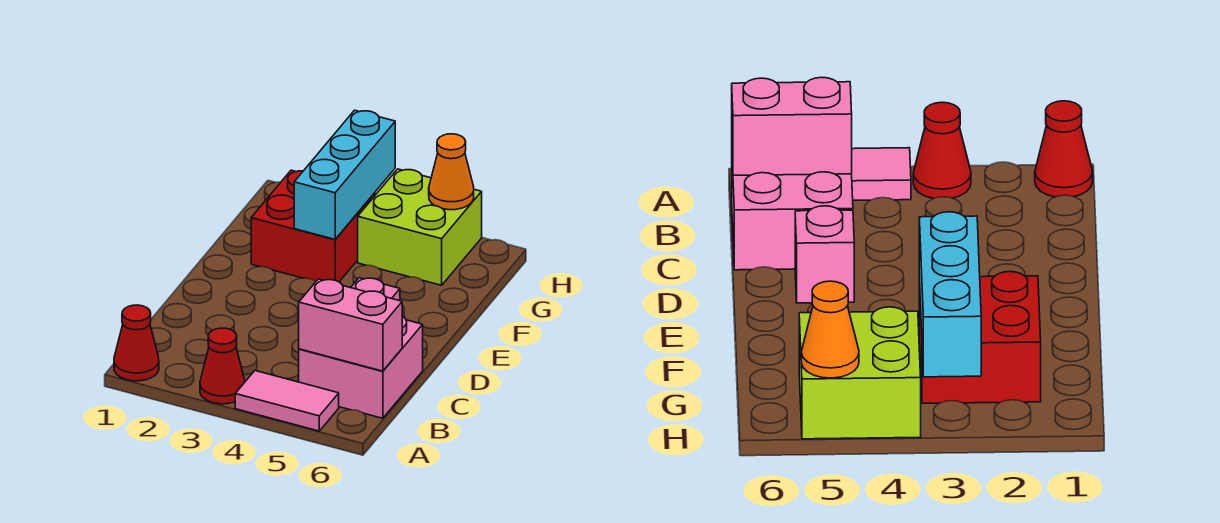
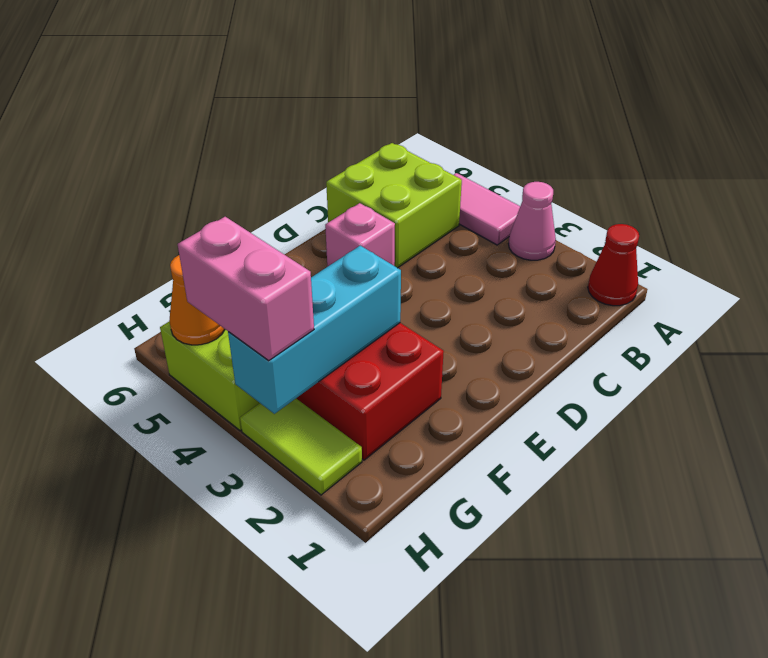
red cone A3 level 1 -> pink cone A3 level 1
pink brick B5:C6 level 1 -> lime brick B5:C6 level 1
pink brick B5:B6 level 2 -> pink brick H3:H4 level 3
none -> lime tile H2:H3 level 1

